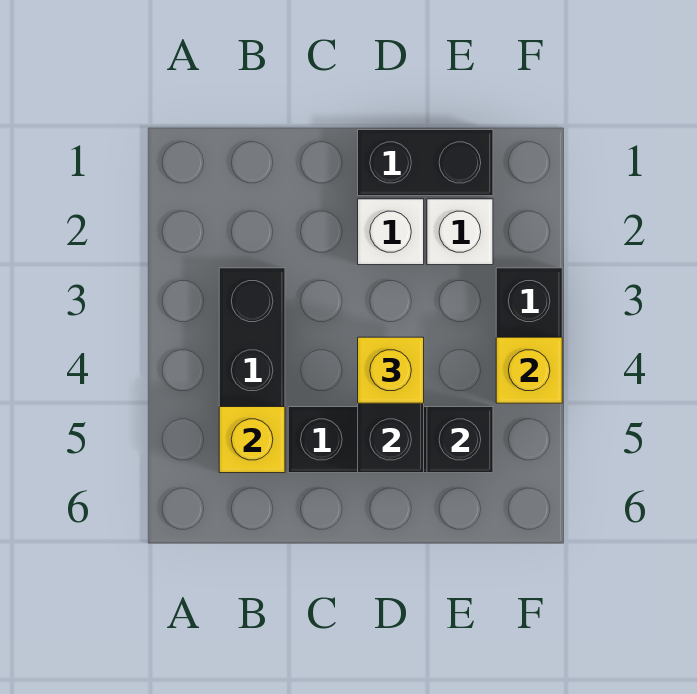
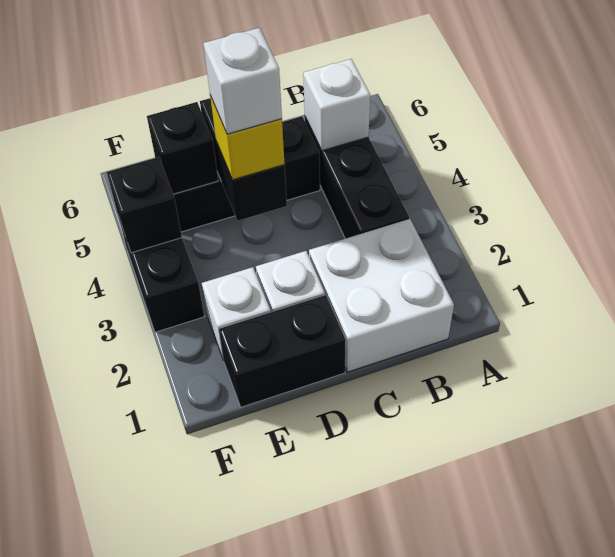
none -> white brick B1:C2 level 1
yellow brick B5 level 2 -> white brick B5 level 2
none -> white brick D4 level 4
yellow brick F4 level 2 -> black brick F4 level 2

